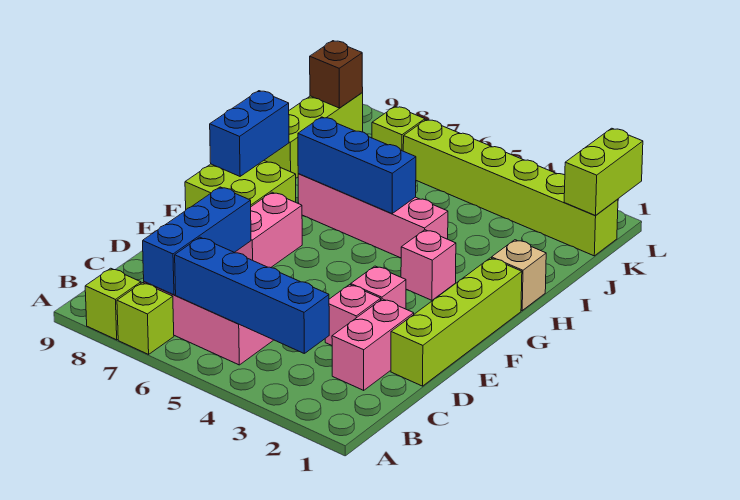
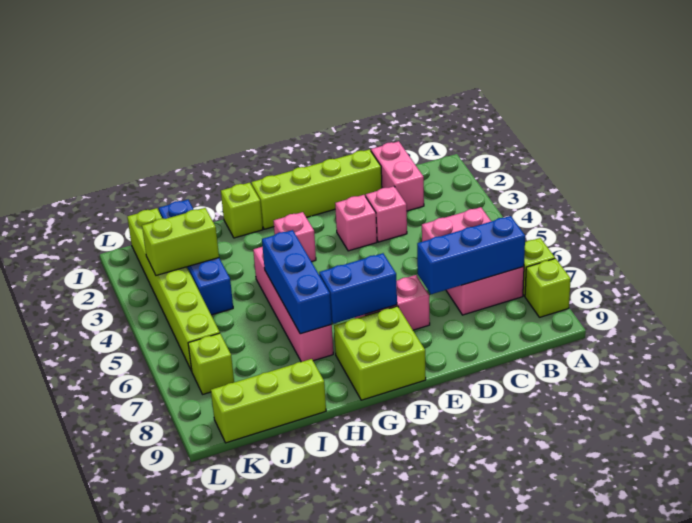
blue brick B3:B6 level 2 -> blue brick J1:J4 level 1
pink brick C2:D2 level 1 -> pink brick C1:C2 level 1
blue brick G9:H9 level 2 -> blue brick F7:G7 level 2
tan brick H1 level 1 -> lime brick H1 level 1
lime brick K1:L1 level 2 -> lime brick J3:K3 level 2
brown brick K9 level 2 -> none

